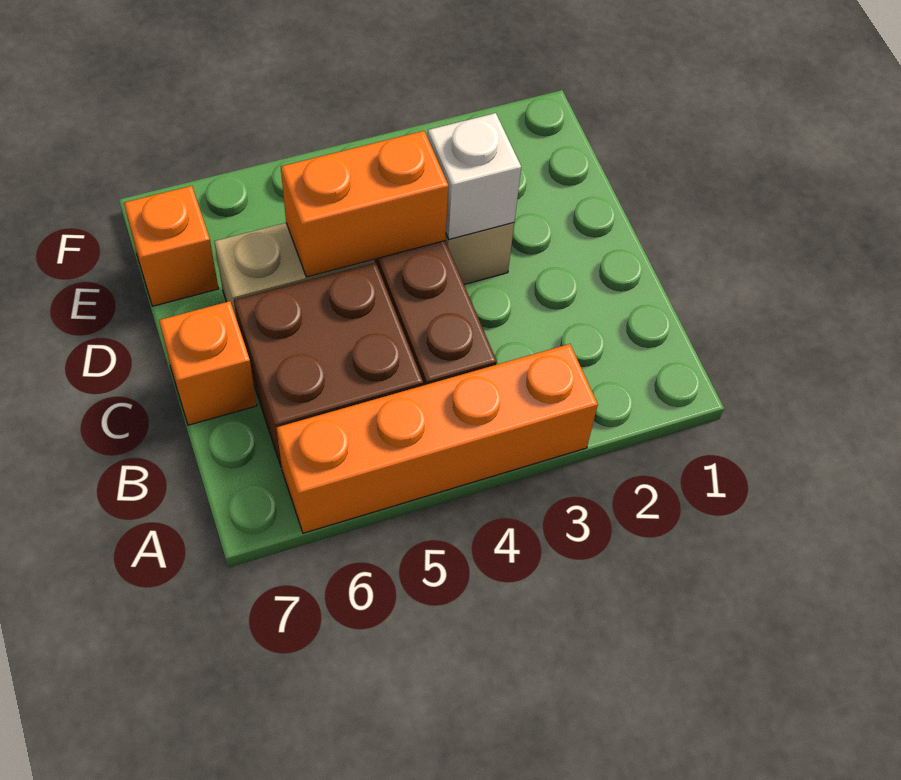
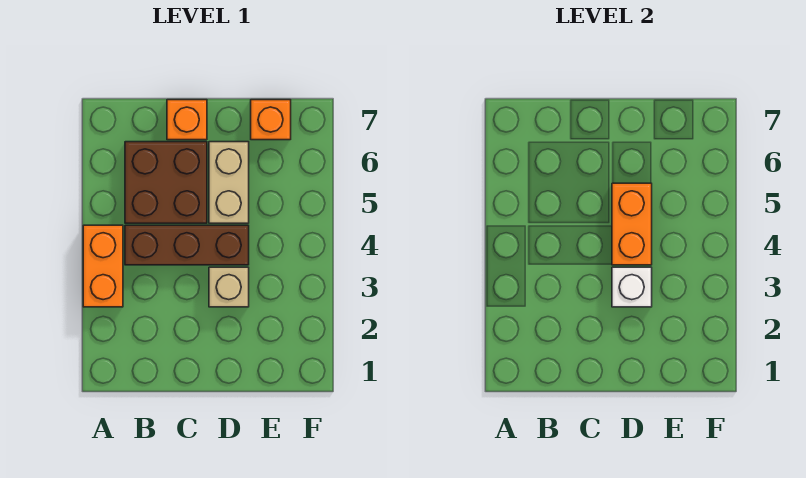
orange brick A3:A6 level 1 -> orange brick A3:A4 level 1

